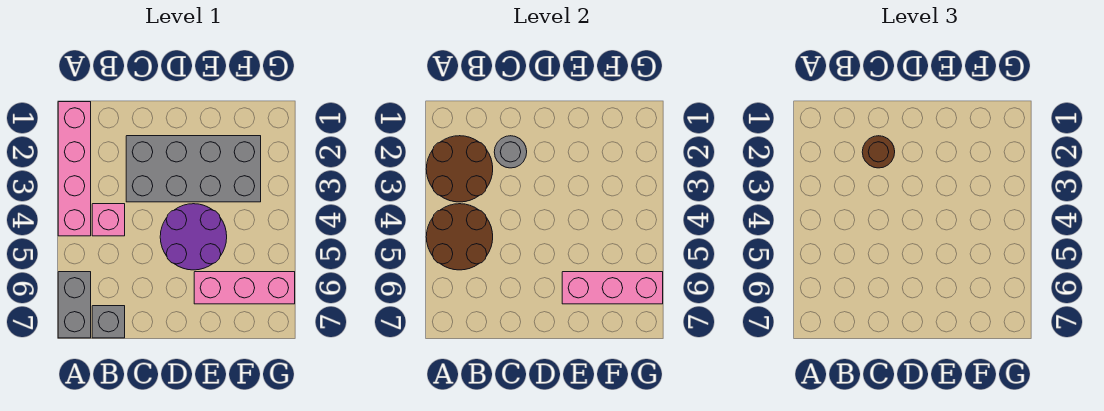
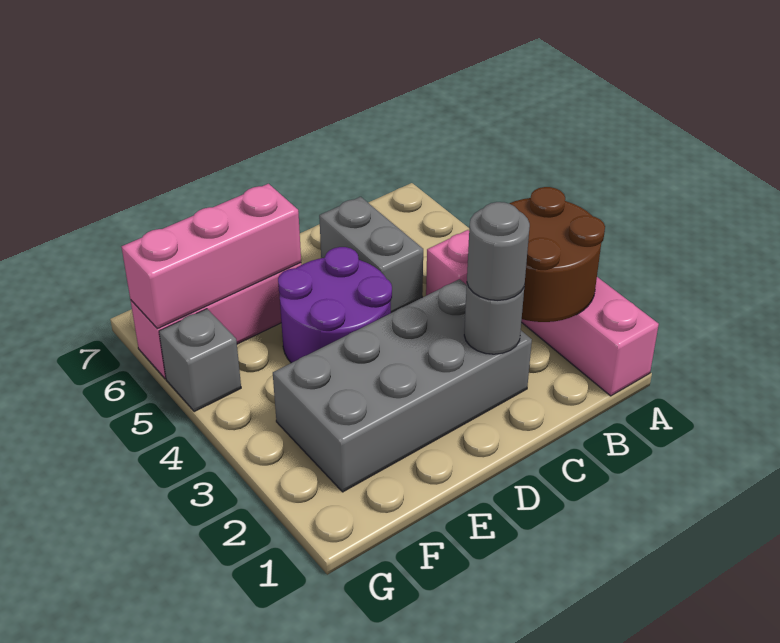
brown round brick A4:B5 level 2 -> none
grey brick A6:A7 level 1 -> grey brick C5:C6 level 1
grey brick B7 level 1 -> grey brick G5 level 1
brown round brick C2 level 3 -> grey round brick C2 level 3

